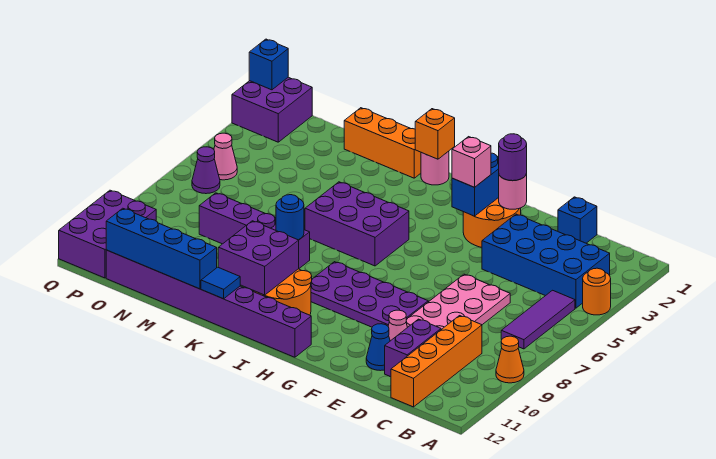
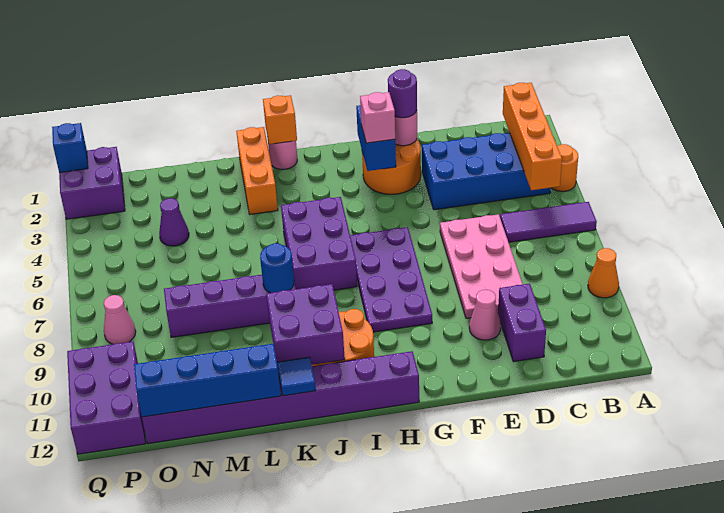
purple tile B5:B7 level 1 -> purple tile A6:C6 level 1
orange brick C9:C12 level 1 -> orange brick B2:B5 level 2
blue brick D1 level 1 -> none
blue cone E11 level 1 -> none
purple plate F8:I9 level 1 -> purple plate G6:H9 level 1
purple brick I5:K6 level 1 -> purple brick I5:J7 level 1
orange brick K1:M1 level 1 -> orange brick K1:K3 level 1
pink cone P5 level 1 -> pink cone P8 level 1
purple cone P6 level 1 -> purple cone N4 level 1

